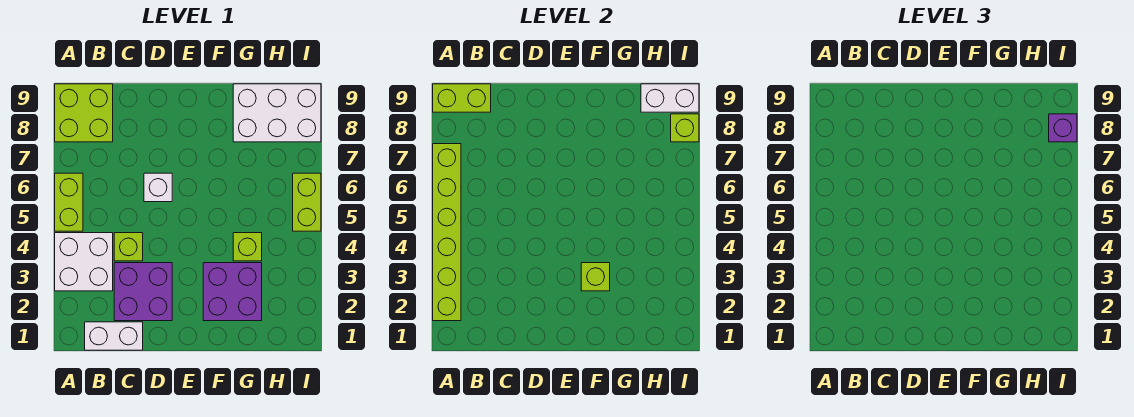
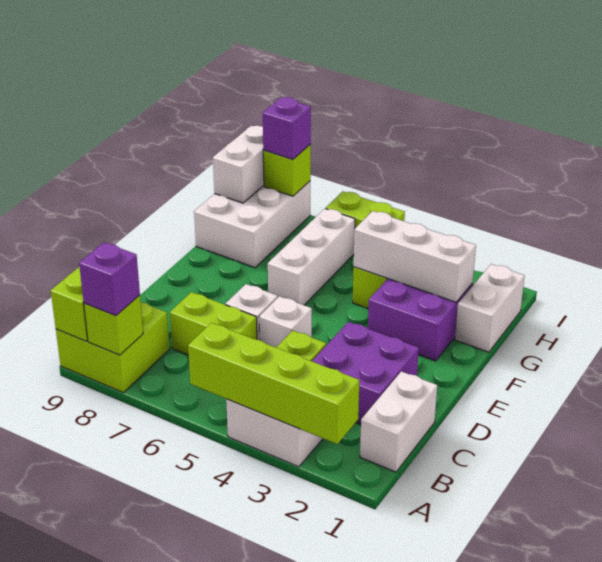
lime brick A2:A7 level 2 -> lime brick A2:A5 level 2
lime brick A5:A6 level 1 -> lime brick C6:C7 level 1
none -> purple brick A8 level 3
none -> white brick D5 level 1
lime brick F3 level 2 -> lime brick A8 level 2
none -> white brick F6:H6 level 1
none -> white brick G1:H1 level 1
none -> white brick G2:G4 level 2

